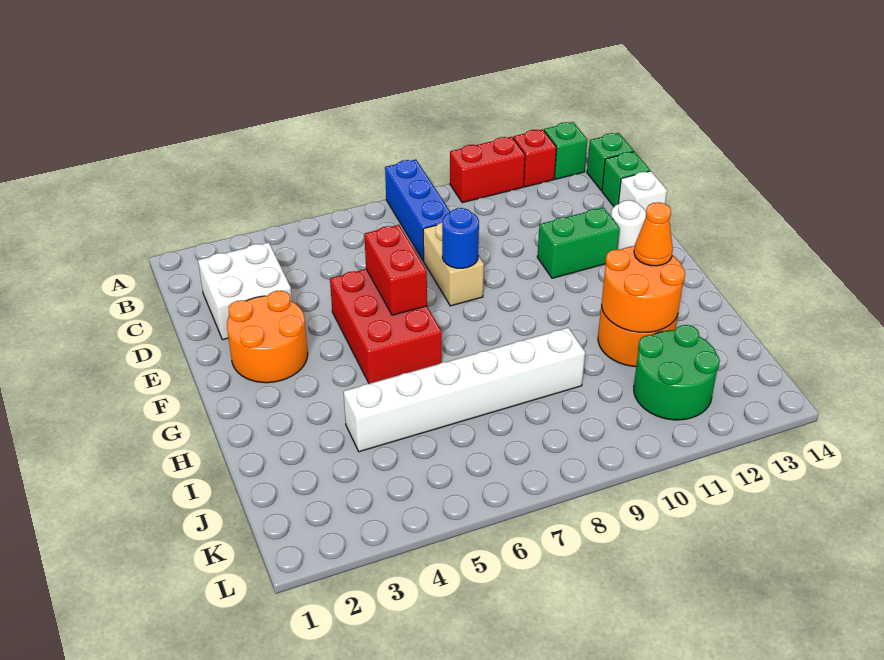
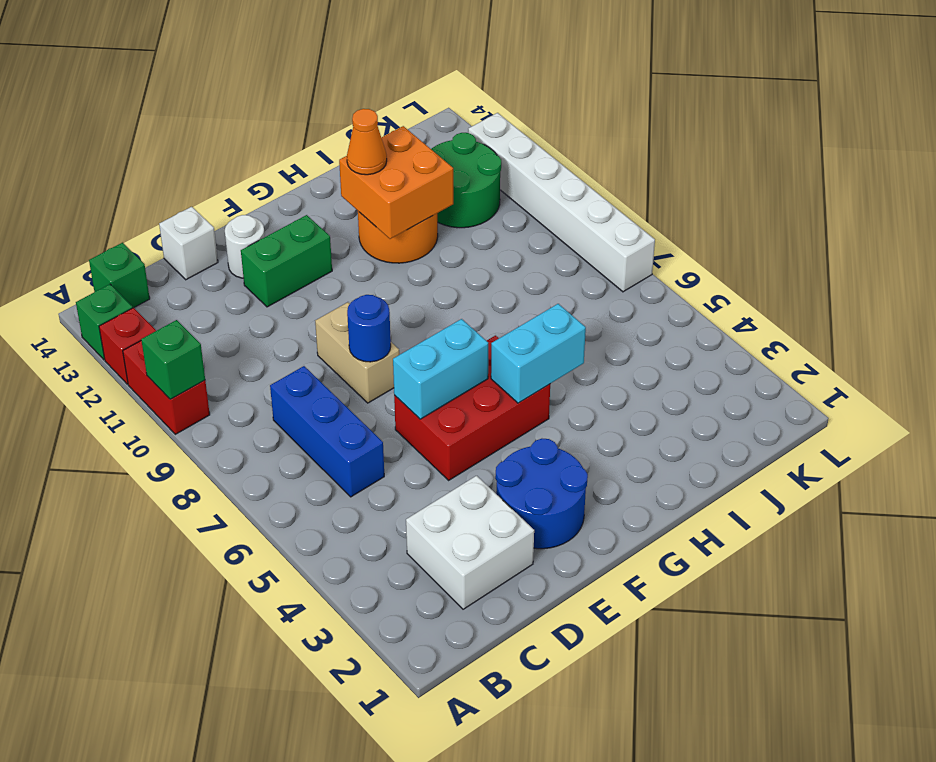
blue brick A8:C8 level 1 -> blue brick C6:C8 level 1
green brick C14 level 1 -> green brick A10 level 2
tan brick D8:E8 level 1 -> tan brick E8:E9 level 1
orange round brick E2:F3 level 1 -> blue round brick E2:F3 level 1
red brick E6:F6 level 2 -> cyan brick E6:F6 level 2
green brick E11:E12 level 1 -> green brick E12:F12 level 1
none -> cyan brick G5:H5 level 2
orange round brick H11:I12 level 2 -> orange brick H11:I12 level 2
white brick I4:I9 level 1 -> white brick L7:L12 level 1

